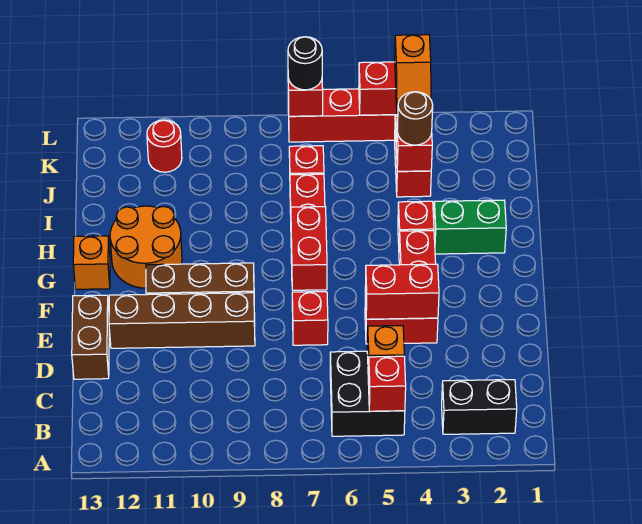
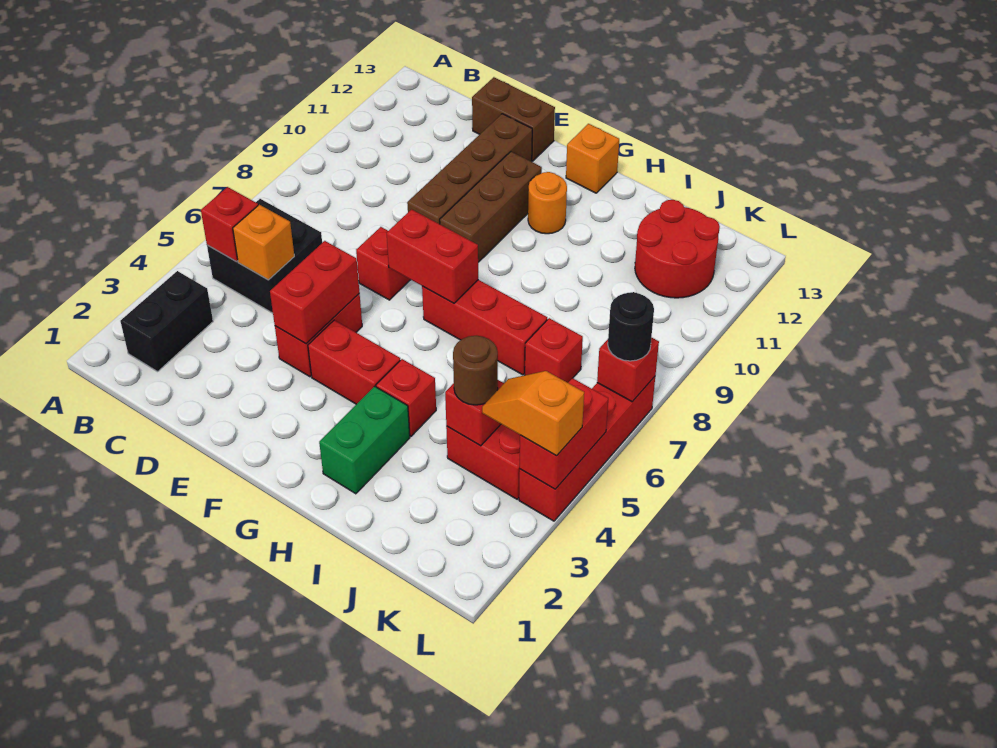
orange round brick G11:H12 level 1 -> orange round brick G11 level 1
red round brick K11 level 1 -> red round brick J11:K12 level 1

